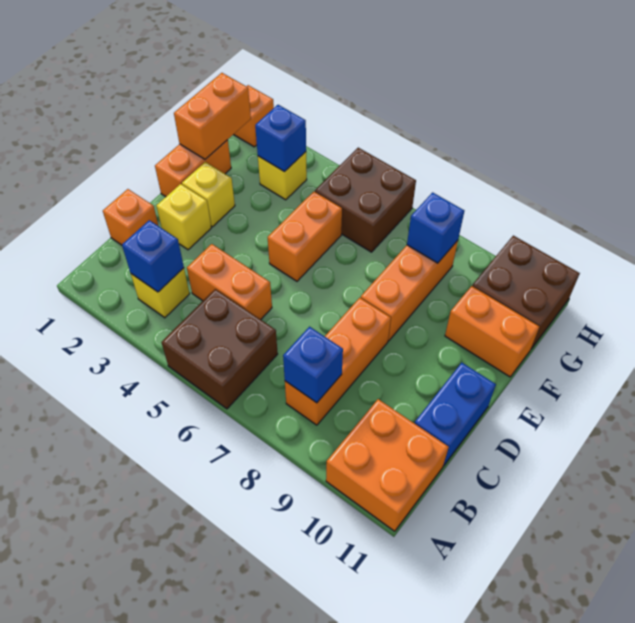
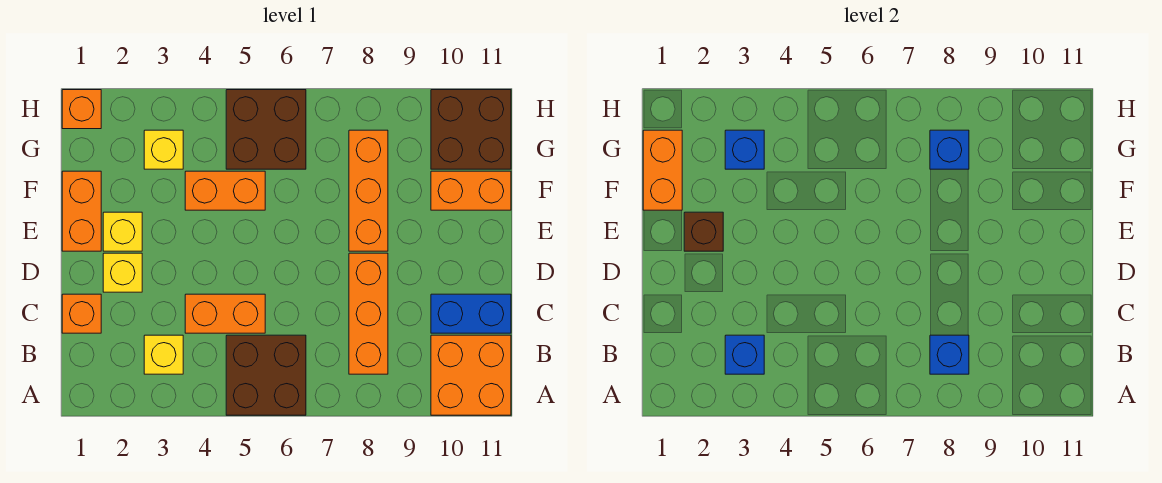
blue brick C11:D11 level 1 -> blue brick C10:C11 level 1
none -> brown brick E2 level 2
orange brick E5:F5 level 1 -> orange brick F4:F5 level 1

